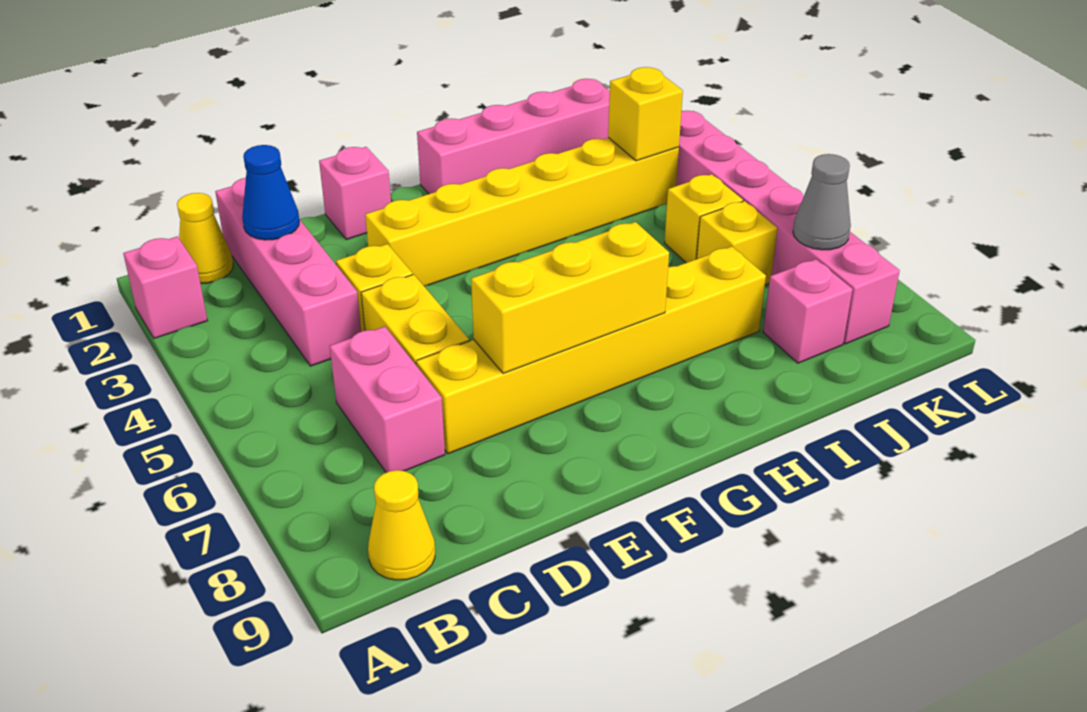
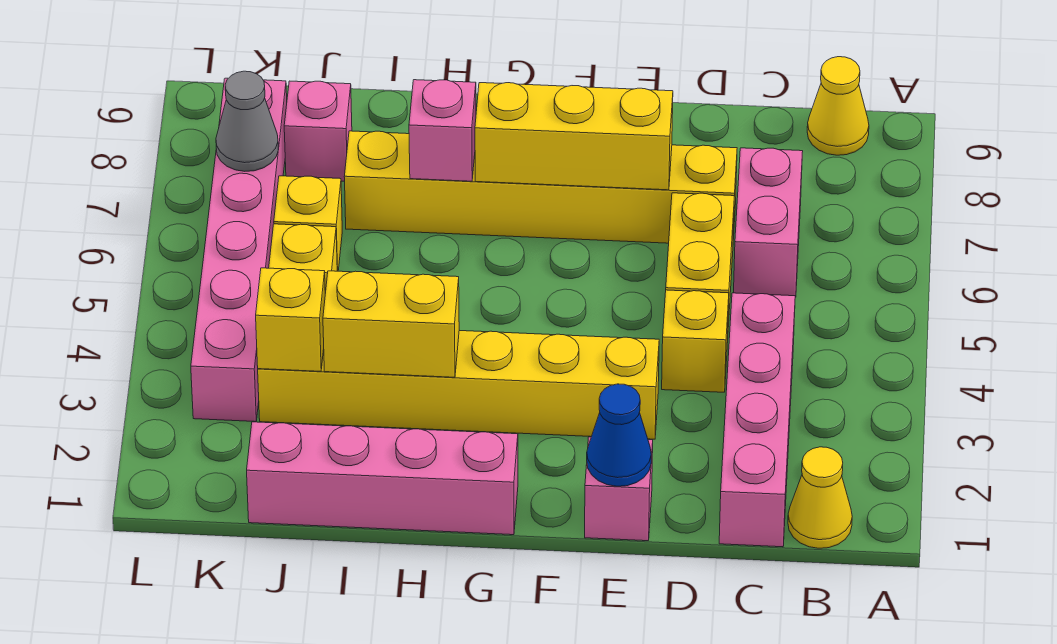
pink brick A2 level 1 -> pink brick H7 level 2
blue cone C2 level 2 -> blue cone E1 level 2
none -> yellow brick H3:I3 level 2

